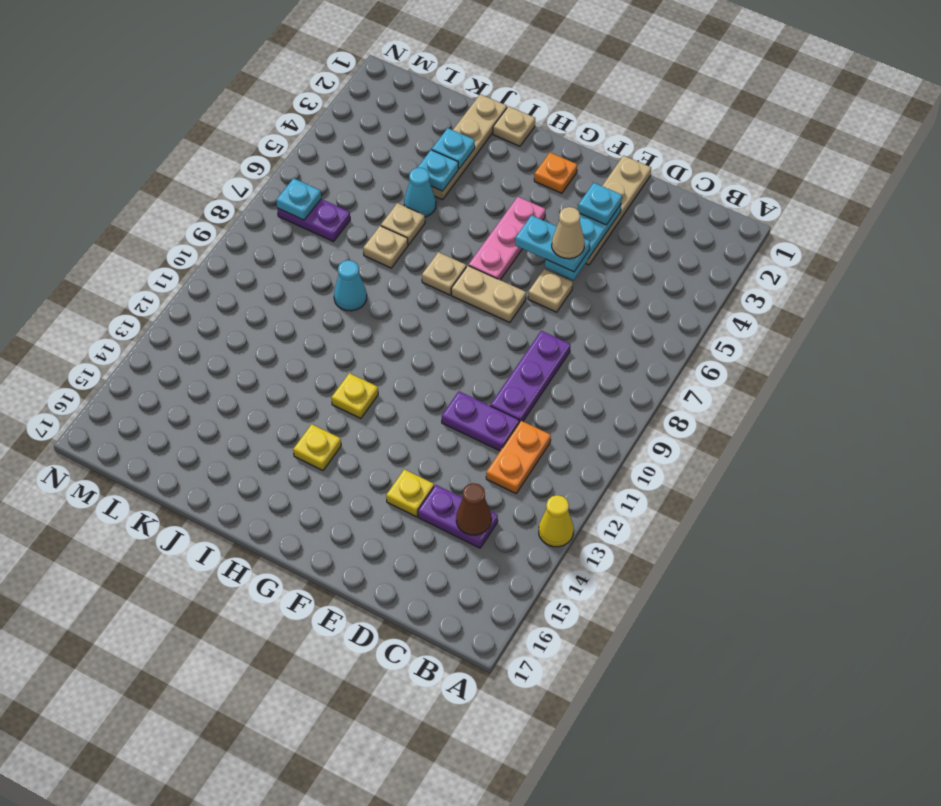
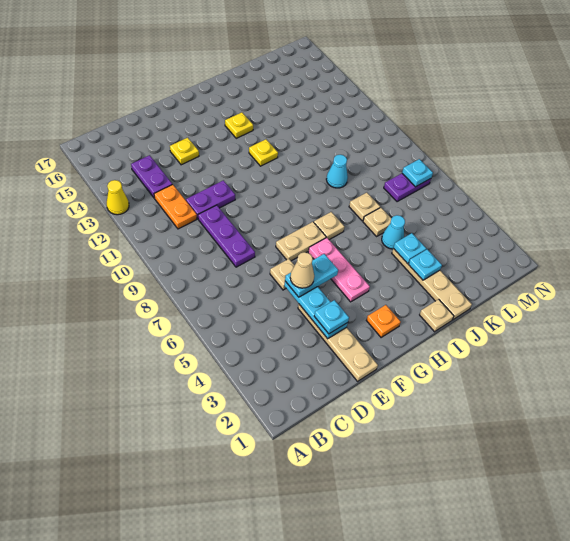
purple plate C14:D14 level 1 -> purple plate C13:C14 level 1
brown cone C14 level 2 -> none

